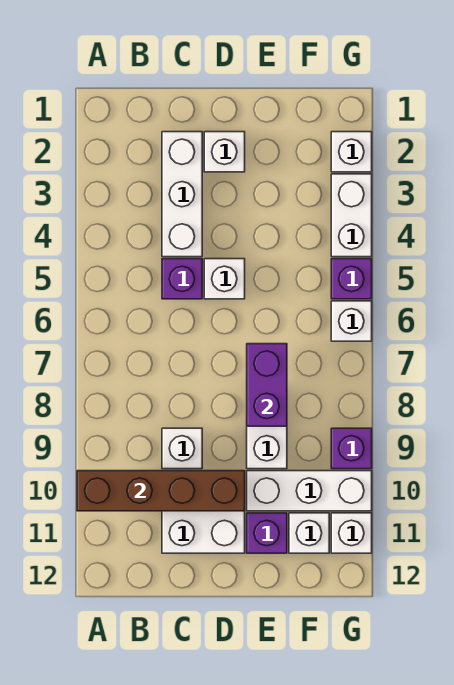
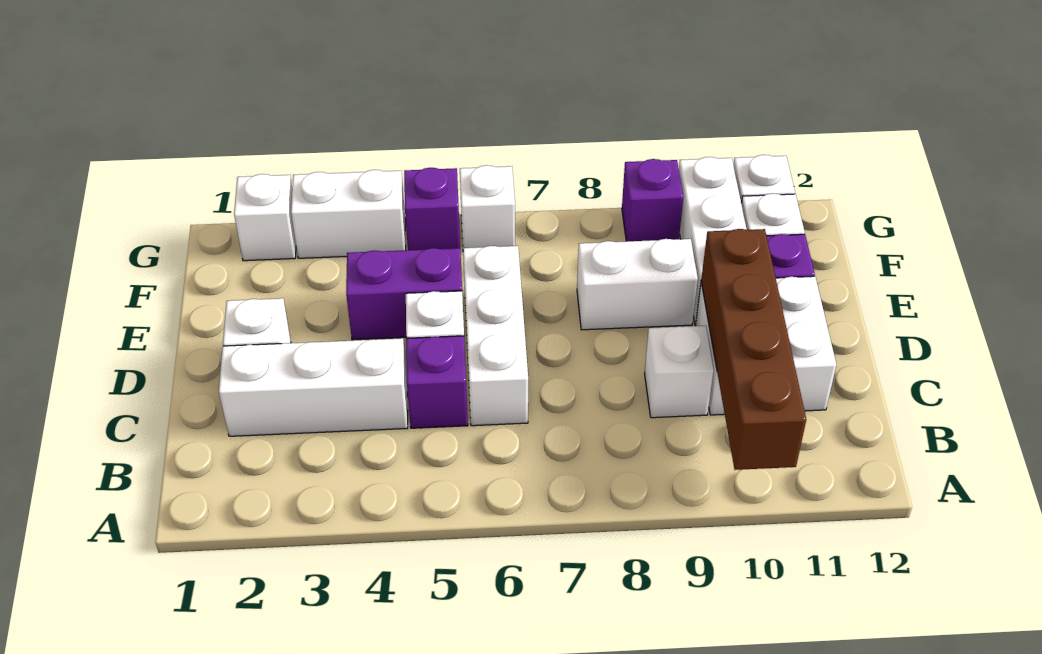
none -> white brick C6:E6 level 1
purple brick E7:E8 level 2 -> purple brick E4:E5 level 1

